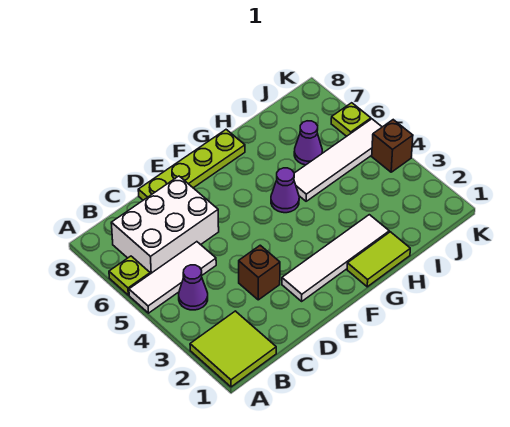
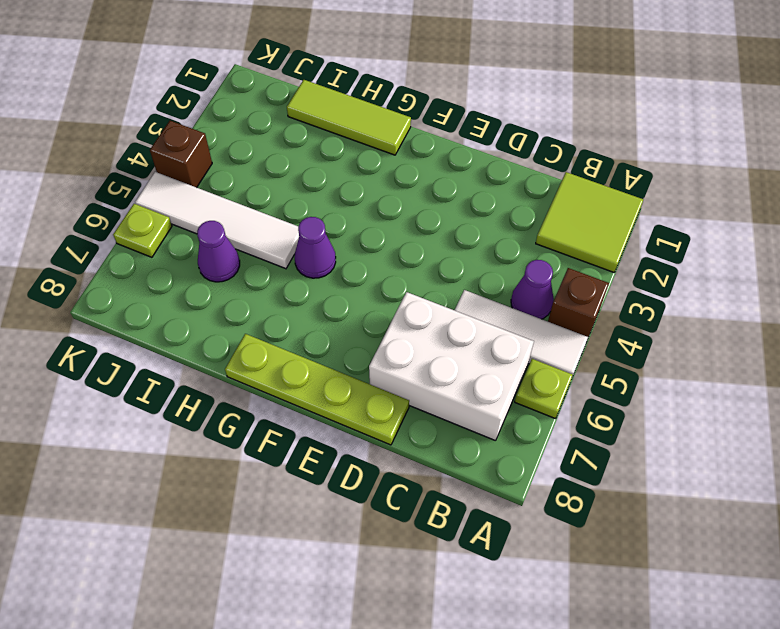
brown brick D3 level 1 -> brown brick A4 level 1
white tile E2:H2 level 1 -> none
lime tile G1:H1 level 1 -> lime tile G1:I1 level 1

